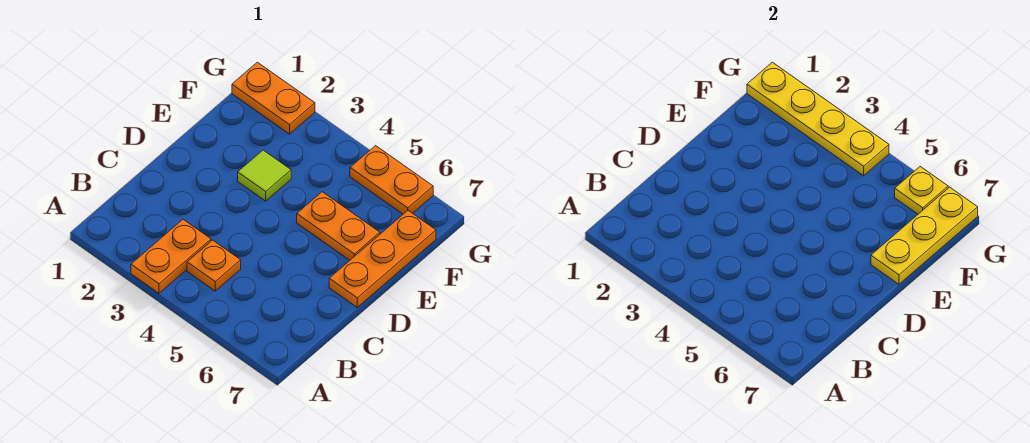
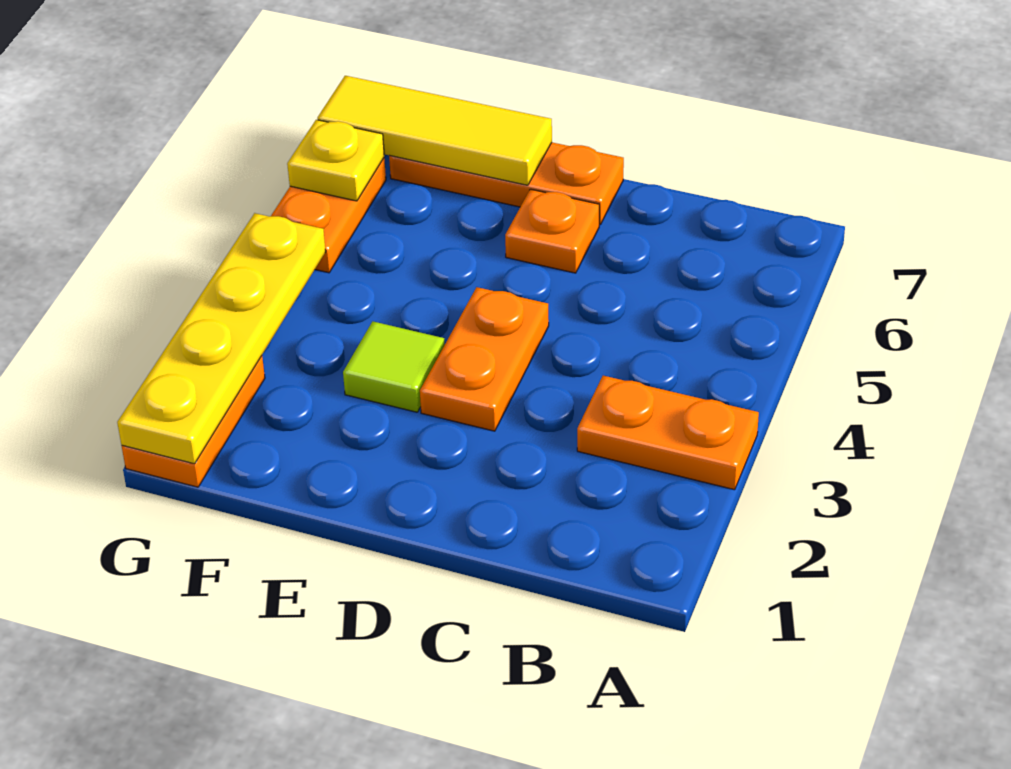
orange plate B4 level 1 -> orange plate D6 level 1
orange plate E5:E6 level 1 -> orange plate D3:D4 level 1
yellow plate E7:G7 level 2 -> yellow tile E7:G7 level 2

